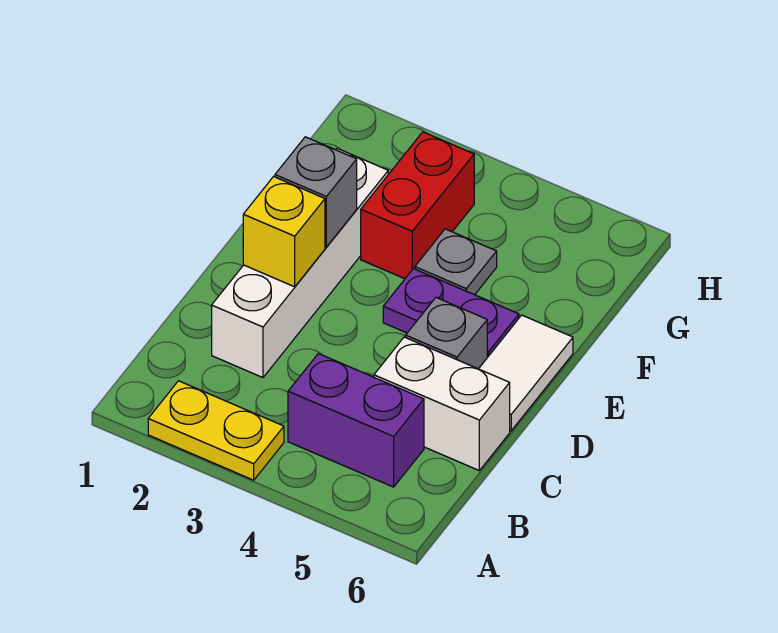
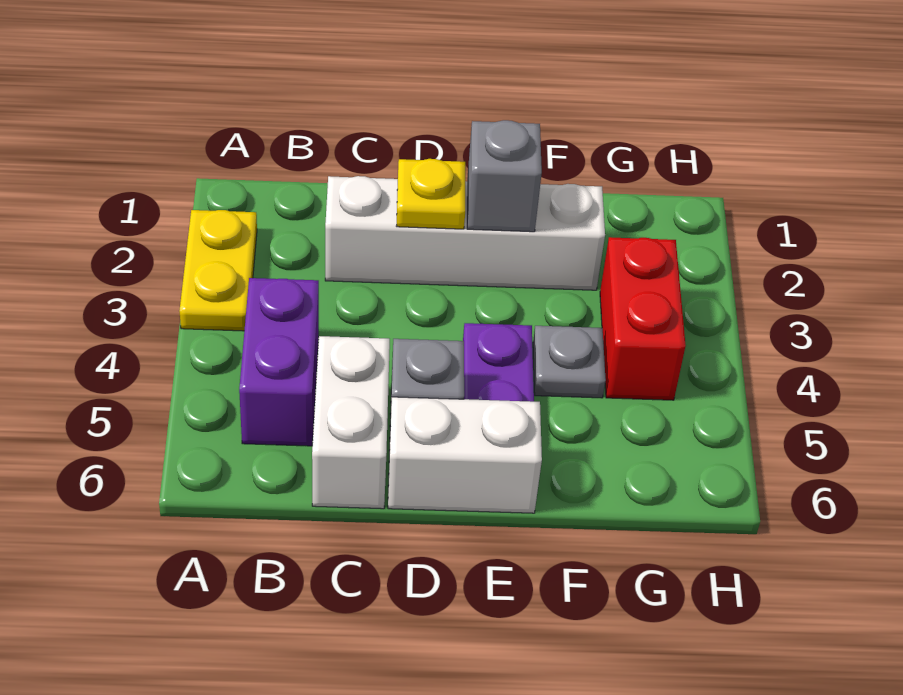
yellow brick D2 level 2 -> yellow plate D2 level 2
white tile D6:E6 level 1 -> white brick D6:E6 level 1
red brick F3:G3 level 1 -> red brick G3:G4 level 1

